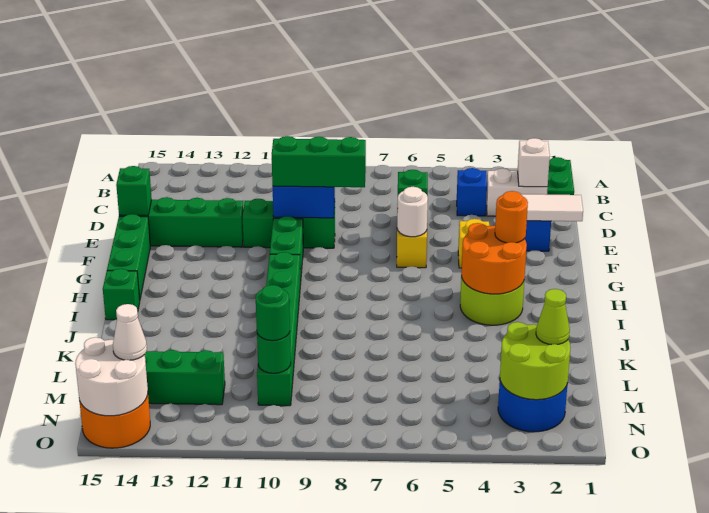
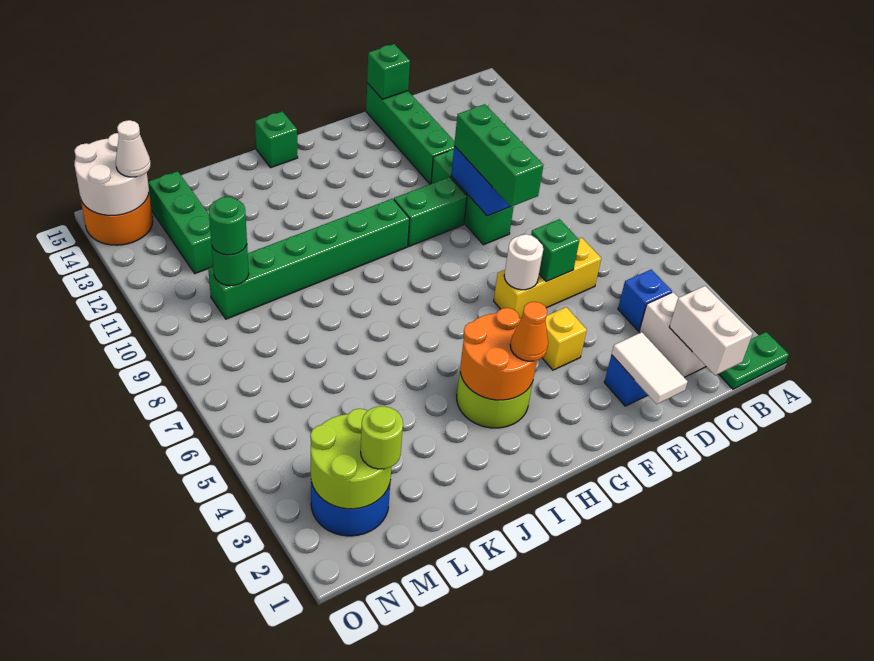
white brick C2 level 2 -> white brick C1:C2 level 2
green brick F15:H15 level 1 -> none
orange round brick H3 level 3 -> orange cone H3 level 3
lime cone M2 level 3 -> lime round brick M2 level 3

